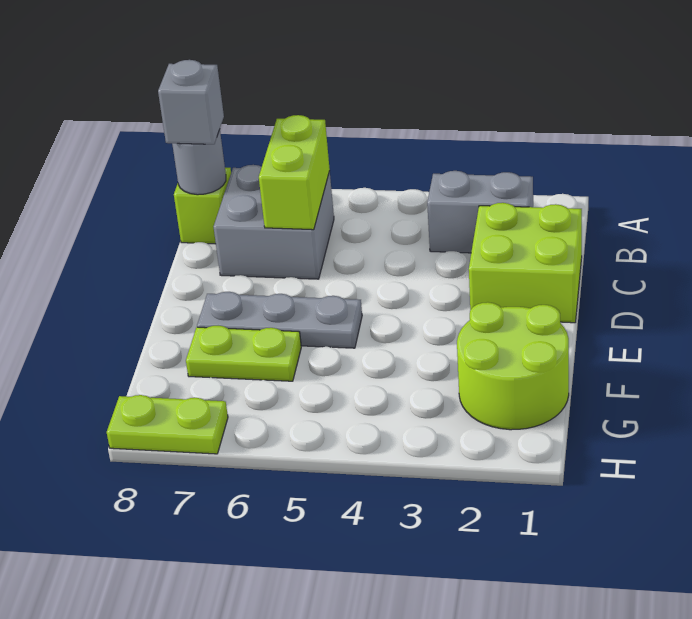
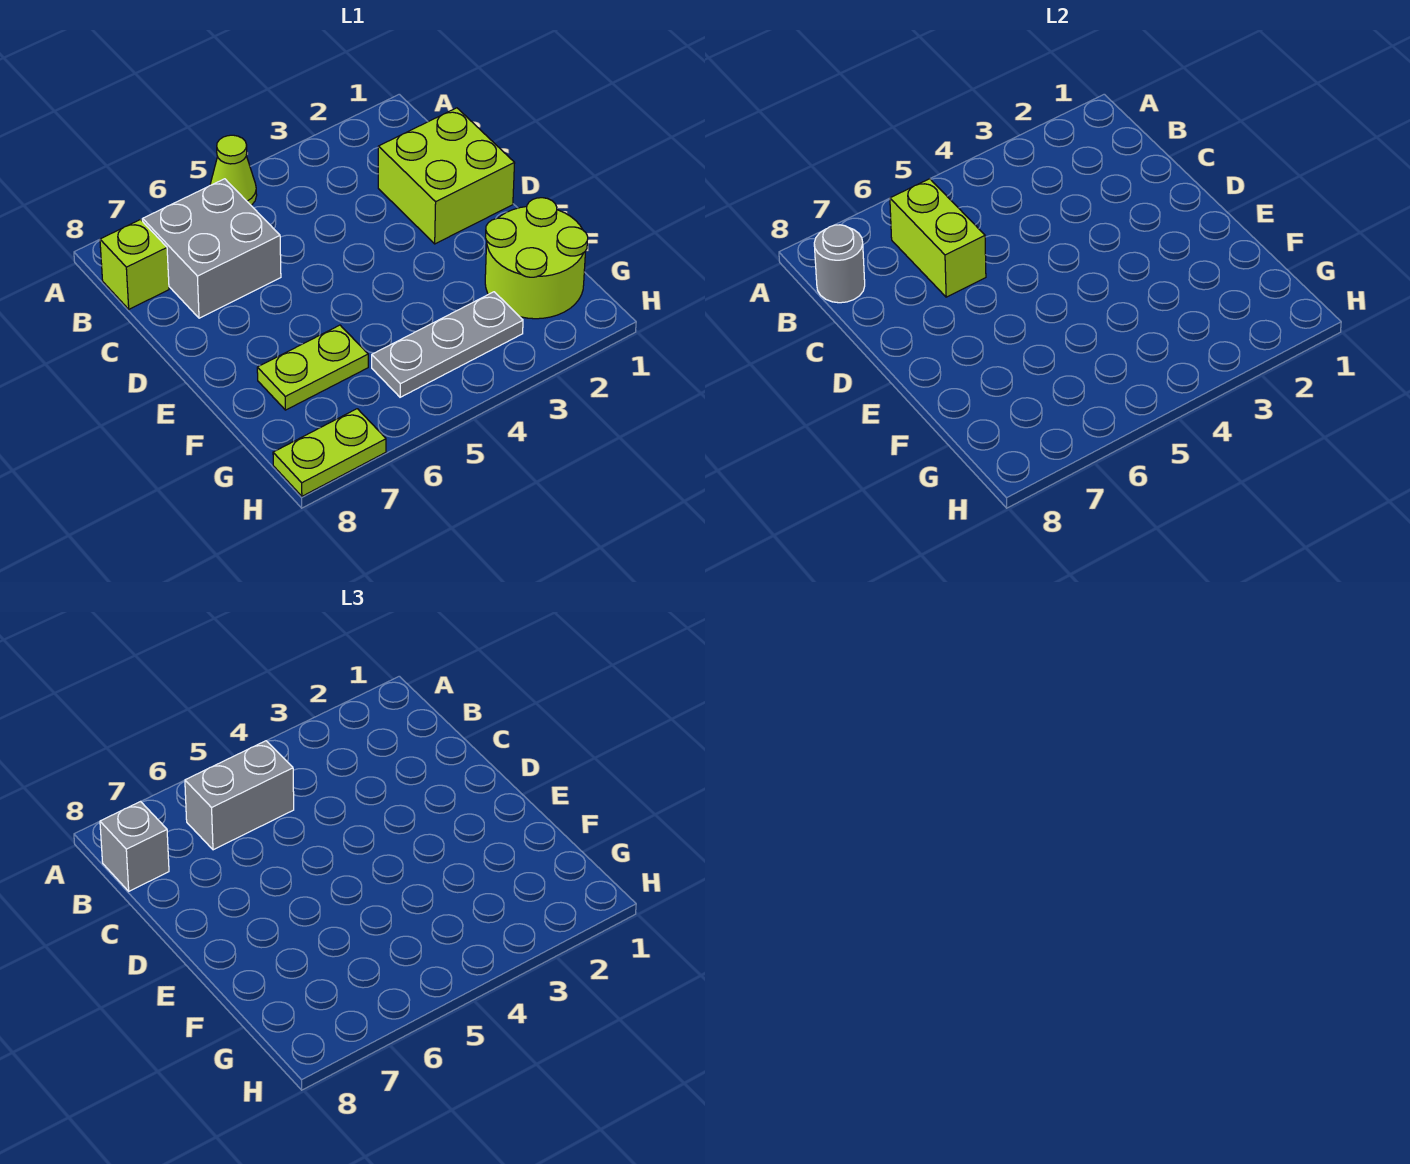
none -> lime cone A5 level 1
grey brick B2:B3 level 1 -> grey brick B5:B6 level 3
grey plate E5:E7 level 1 -> grey plate G3:G5 level 1

